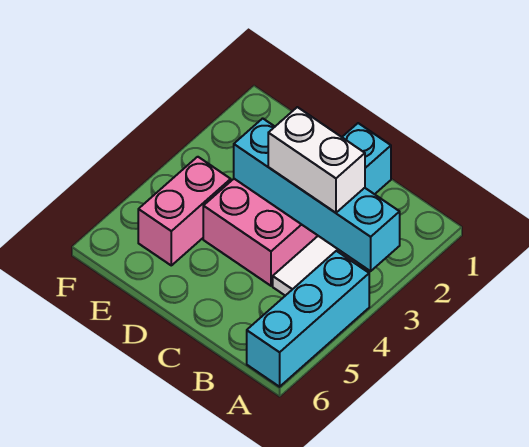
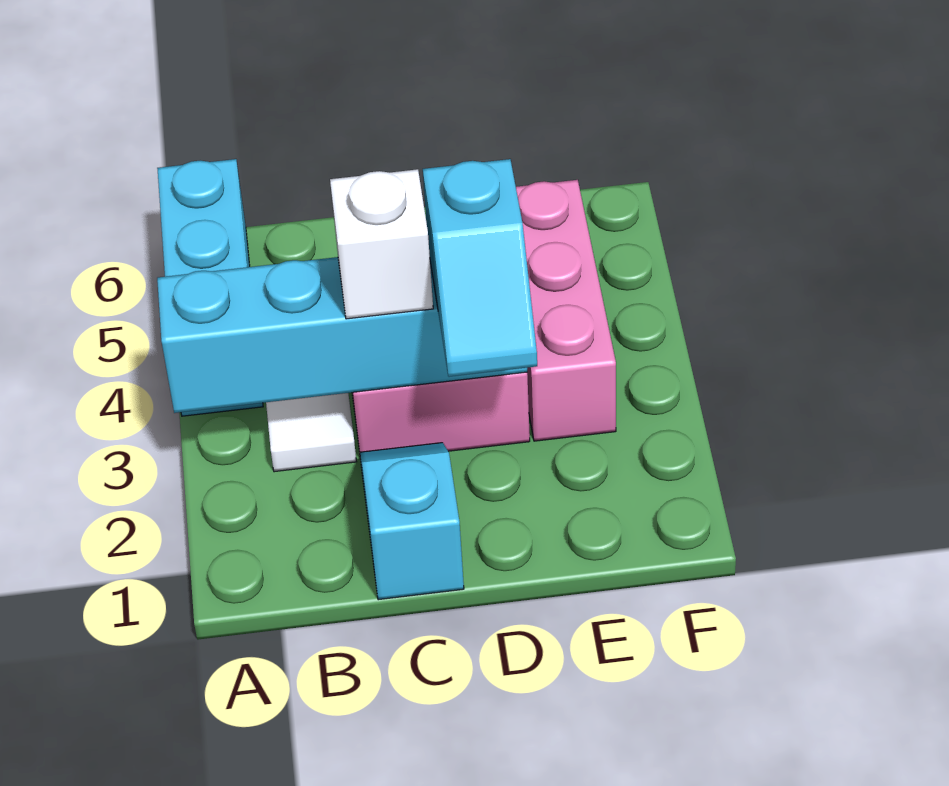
white brick B3:C3 level 3 -> white brick C3 level 3
none -> cyan slope D2:D3 level 3 top 3
pink brick E4:E5 level 1 -> pink brick E3:E5 level 1

